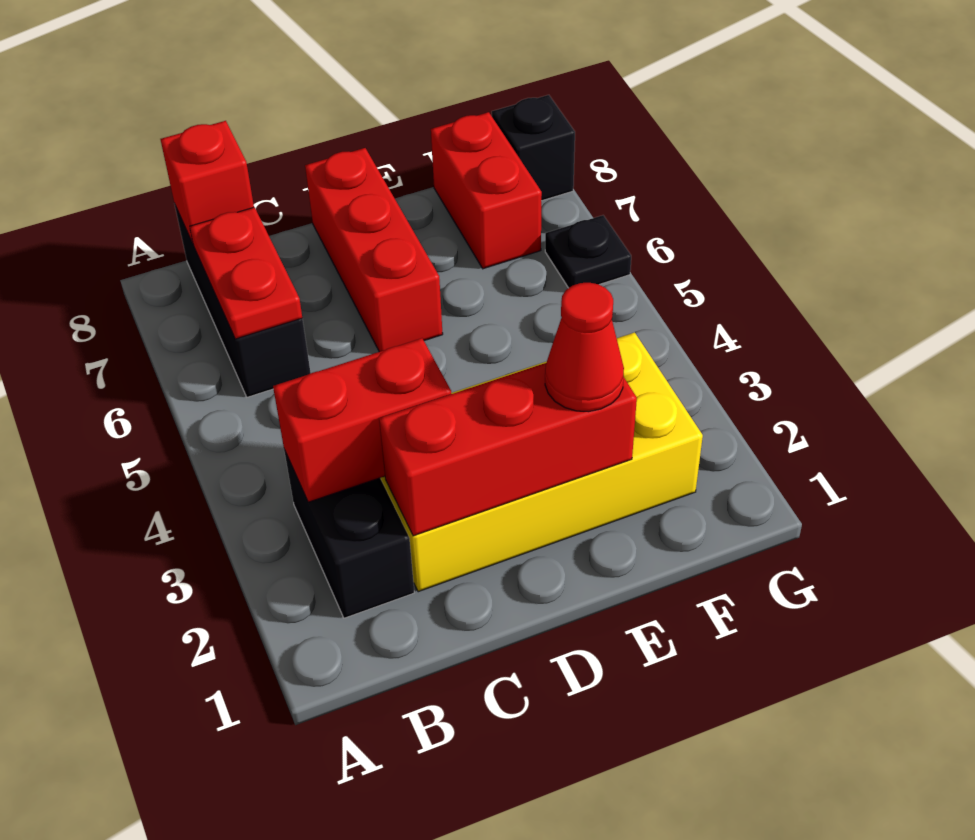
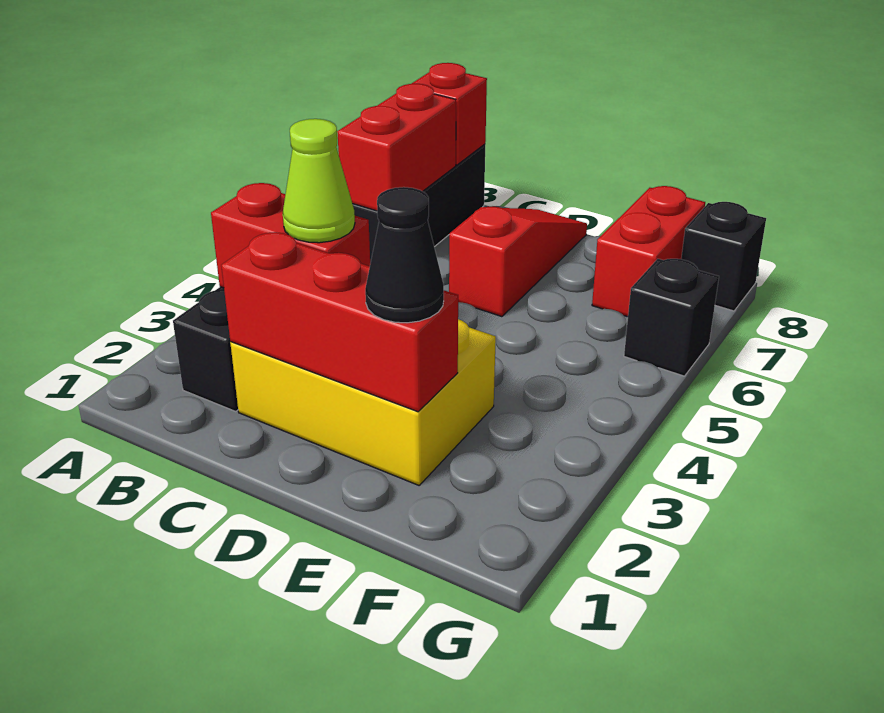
red plate B6:B7 level 2 -> red brick B6:B7 level 2
yellow brick C2:F3 level 1 -> yellow brick C2:E3 level 1
none -> lime cone C3 level 3
red brick D6:D8 level 1 -> red slope D6:D8 level 1 top 6
red cone E2 level 3 -> black cone E2 level 3
black plate G6 level 1 -> black brick G6 level 1

